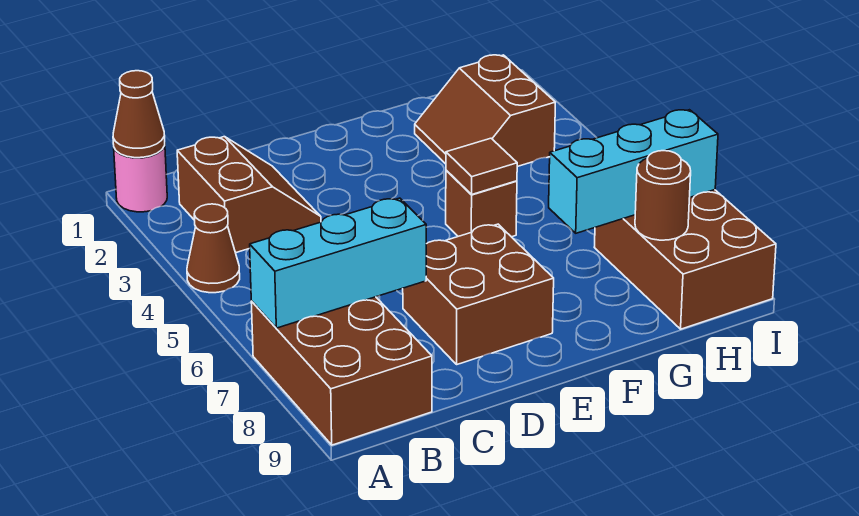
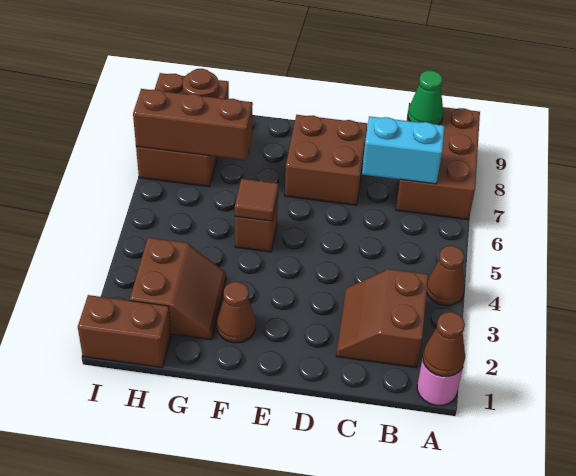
cyan brick A7:C7 level 2 -> cyan brick B7:C7 level 2
none -> green cone B9 level 2
none -> brown cone F2 level 1
cyan brick G7:I7 level 2 -> brown brick G7:I7 level 2
none -> brown brick H1:I1 level 1

